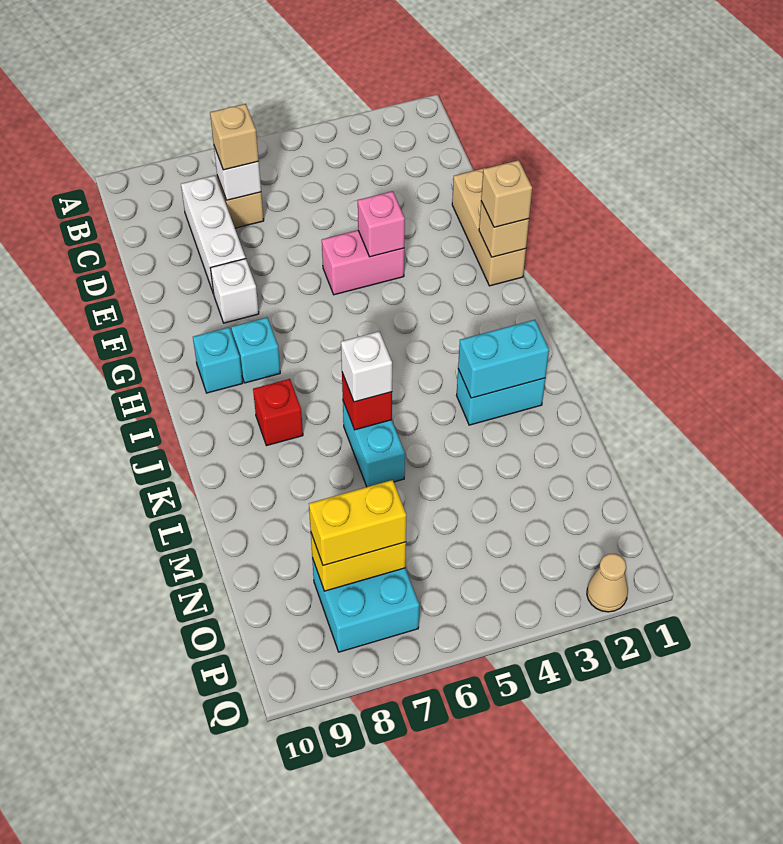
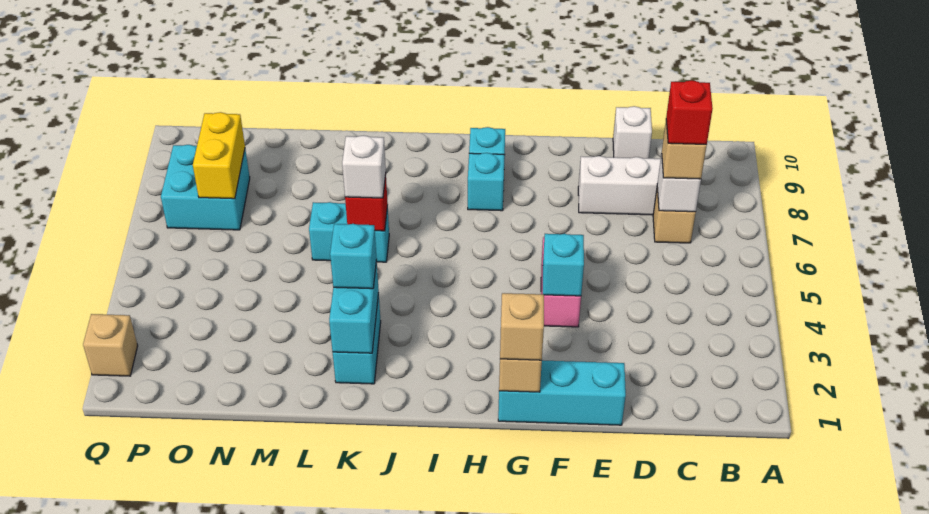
tan brick E1:G1 level 1 -> cyan brick E1:G1 level 1
pink brick F4 level 2 -> cyan brick F4 level 2
white brick F8 level 1 -> white brick D10 level 1
red brick J8 level 1 -> red brick C7 level 4
none -> cyan brick K3 level 3
yellow brick O7:O8 level 3 -> none
tan cone Q2 level 1 -> tan brick Q2 level 1

